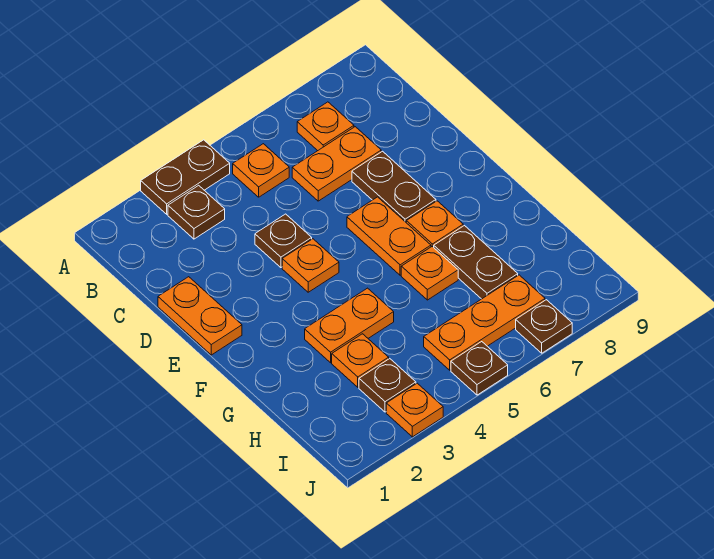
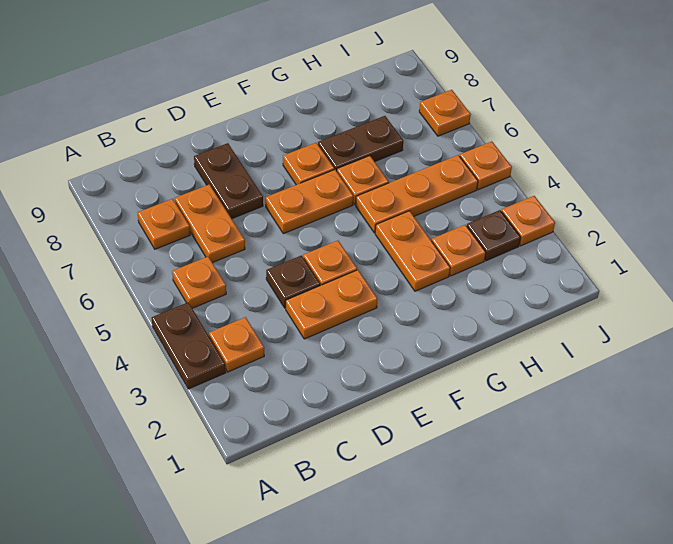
brown plate B3 level 1 -> orange plate B3 level 1
orange plate D1:E1 level 1 -> orange plate D3:E3 level 1
brown plate D7:E7 level 1 -> brown plate D7:D8 level 1
orange plate I5:I7 level 1 -> orange plate G5:I5 level 1
brown plate J5 level 1 -> orange plate J5 level 1
brown plate J7 level 1 -> orange plate J7 level 1

